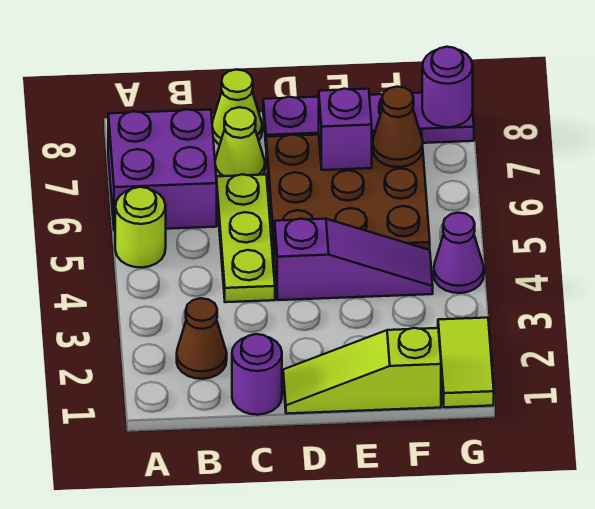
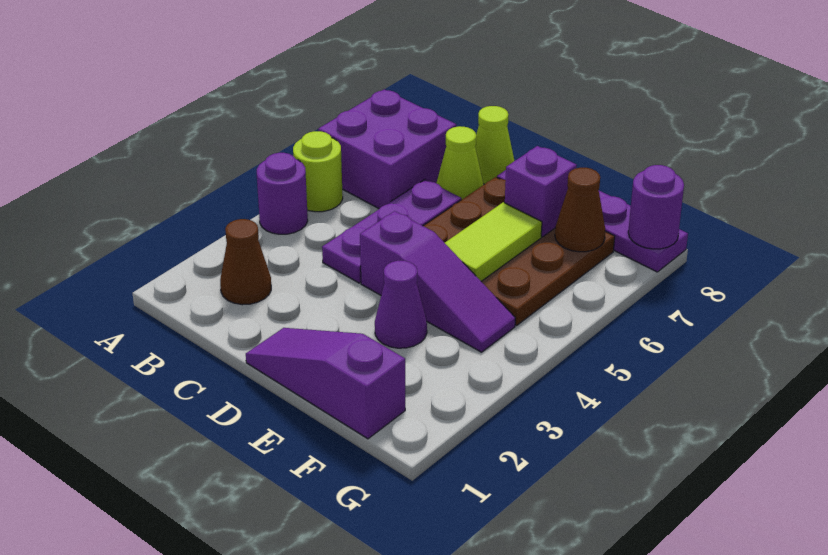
purple round brick C1 level 1 -> purple round brick A4 level 1
lime plate C4:C6 level 1 -> purple plate C4:C6 level 1
lime slope D1:F1 level 1 top F -> purple slope D1:F1 level 1 top F
lime tile G1:G2 level 1 -> lime tile E5:E6 level 2
purple cone G4 level 1 -> purple cone E3 level 1

